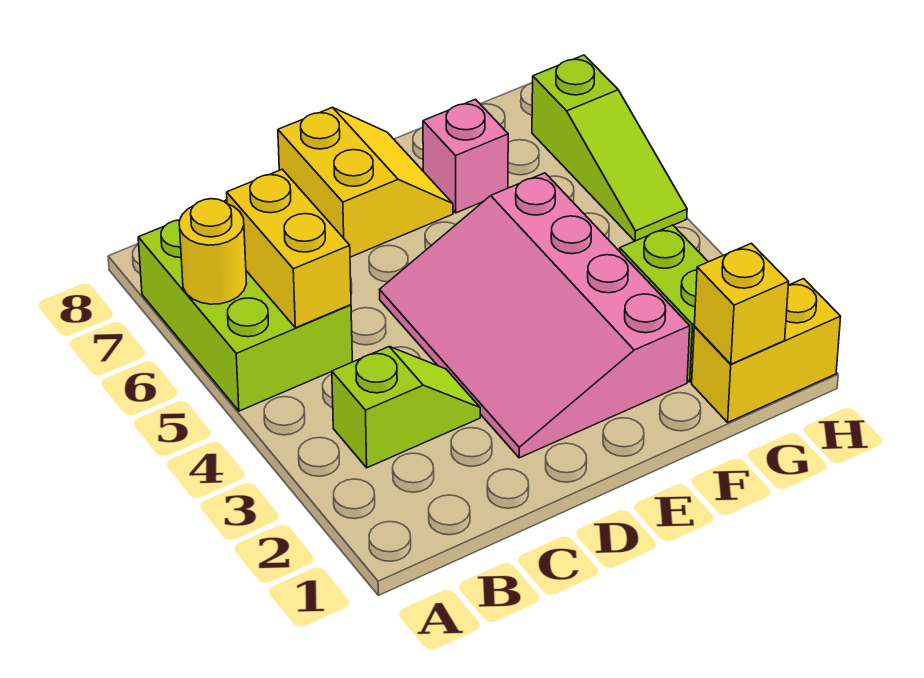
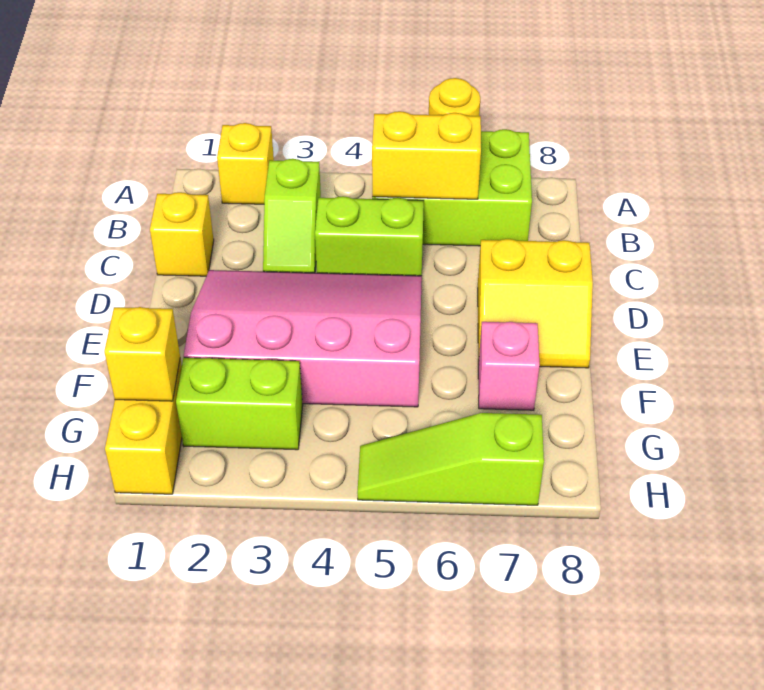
none -> yellow brick A2 level 1
none -> yellow brick C1 level 1
none -> lime brick C4:C5 level 1

